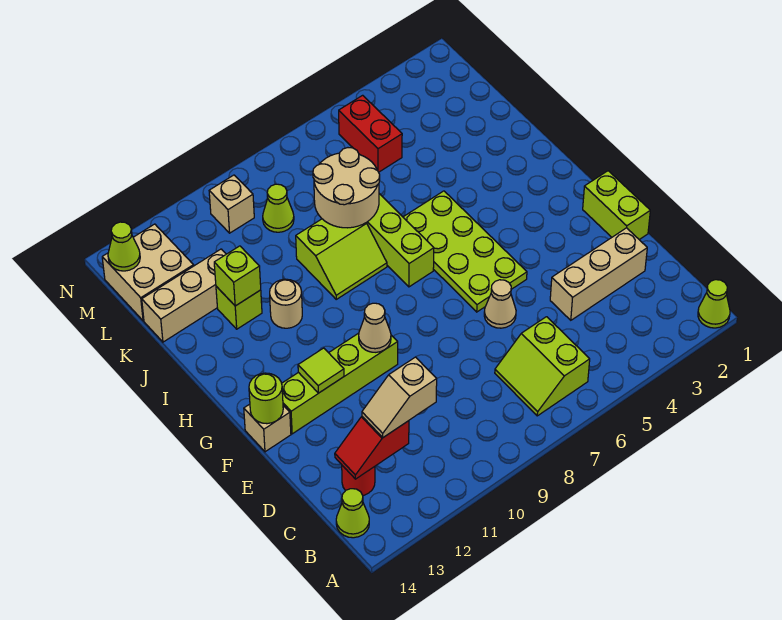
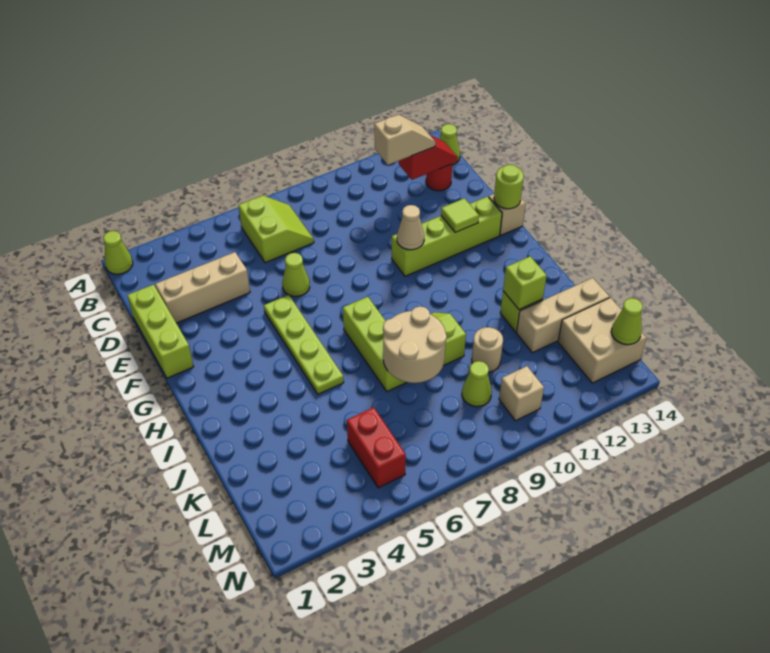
lime brick E1:F1 level 1 -> lime brick D1:F1 level 1
tan cone E6 level 1 -> lime cone E6 level 1
lime plate F5:I6 level 1 -> lime plate F5:I5 level 1
tan round brick I11 level 1 -> tan round brick K10 level 1

